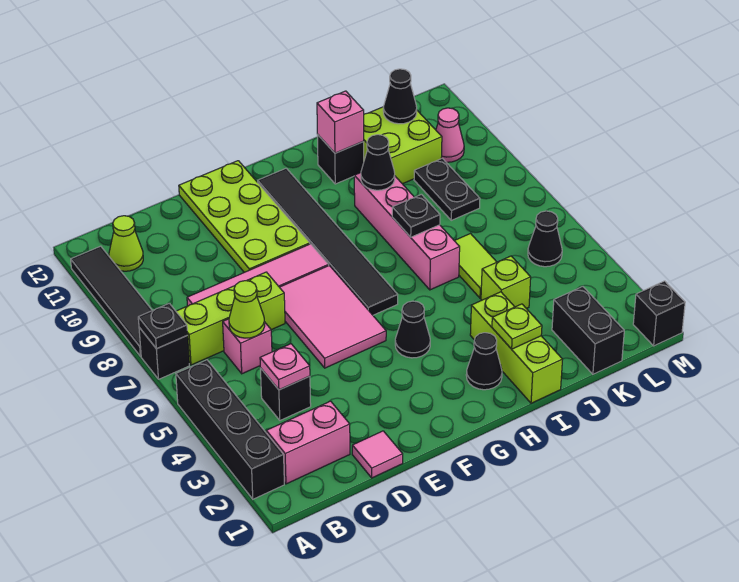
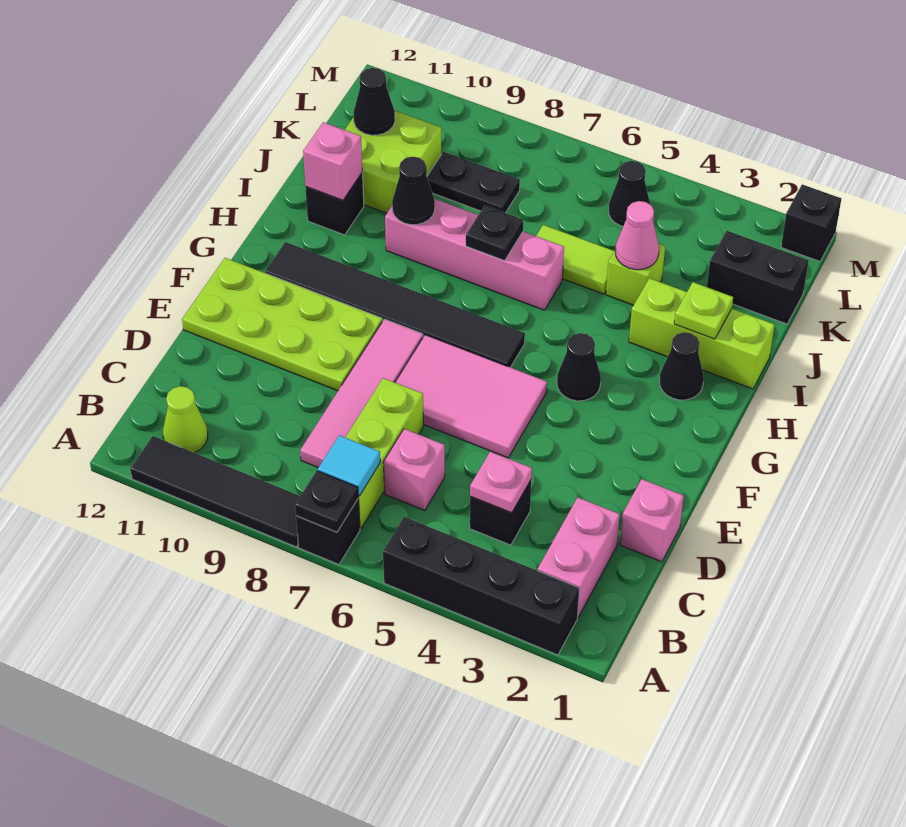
none -> cyan tile B7 level 2
lime cone C6 level 2 -> none
pink tile D1 level 1 -> pink brick D1 level 1
pink cone L10 level 1 -> pink cone J4 level 2

